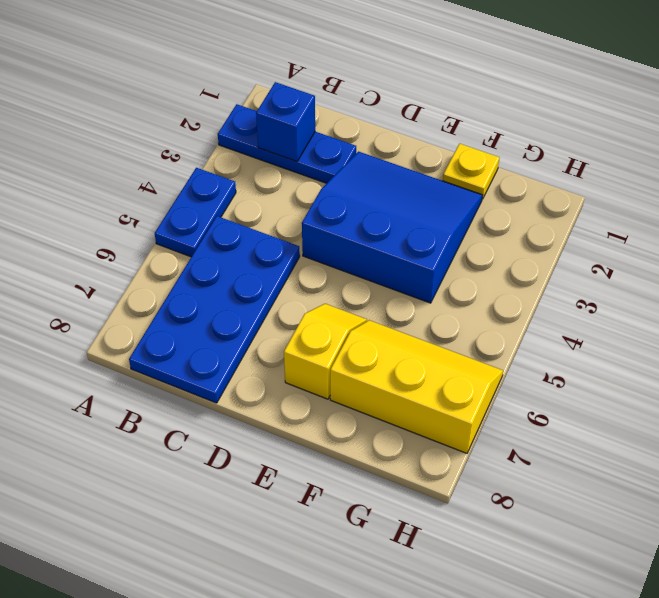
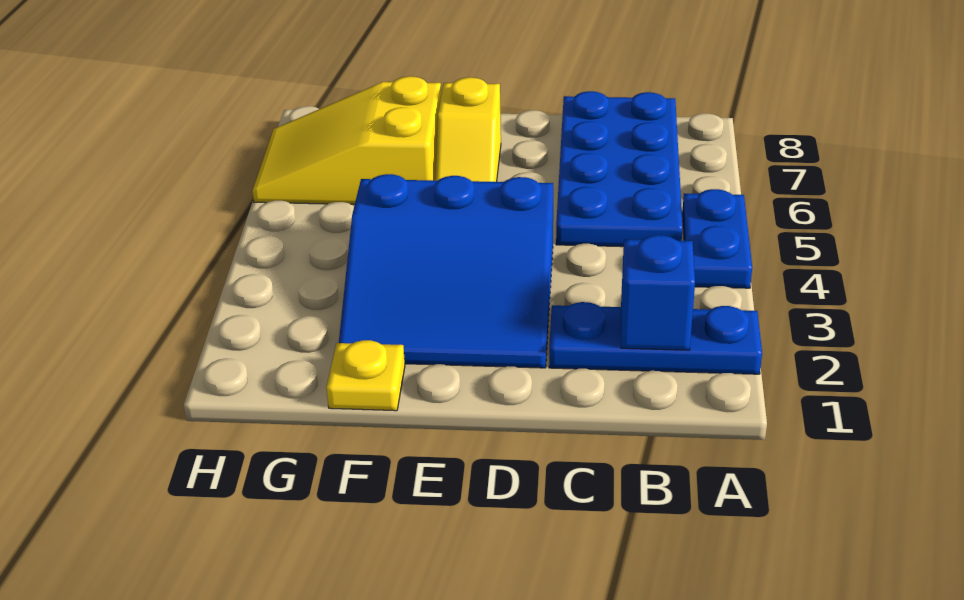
yellow slope F6:H7 level 1 top 7 -> yellow slope F6:H7 level 1 top F

